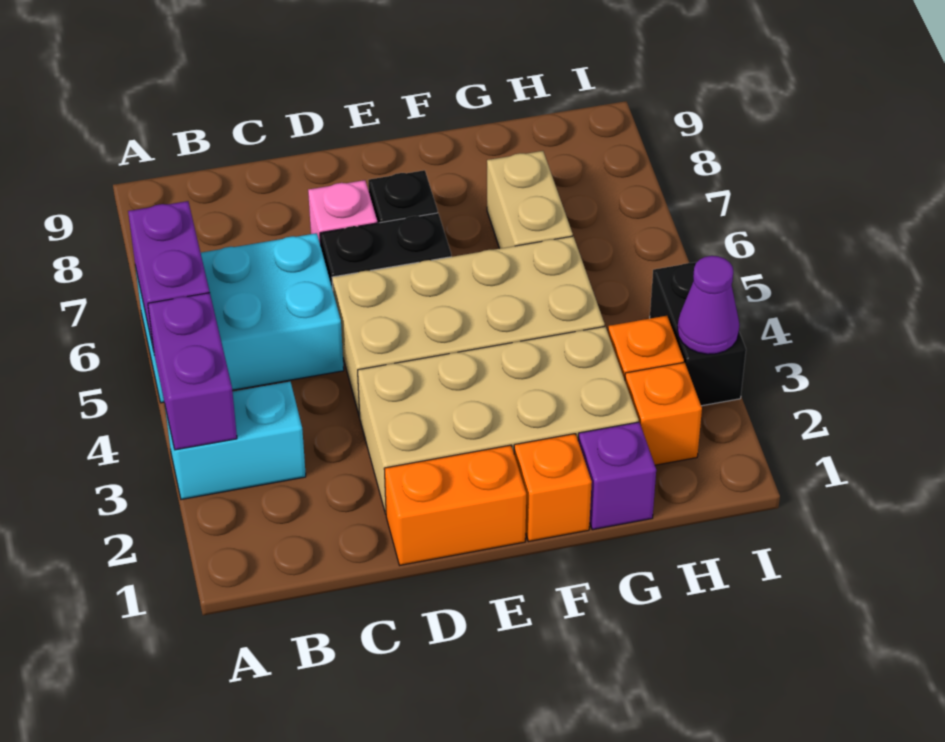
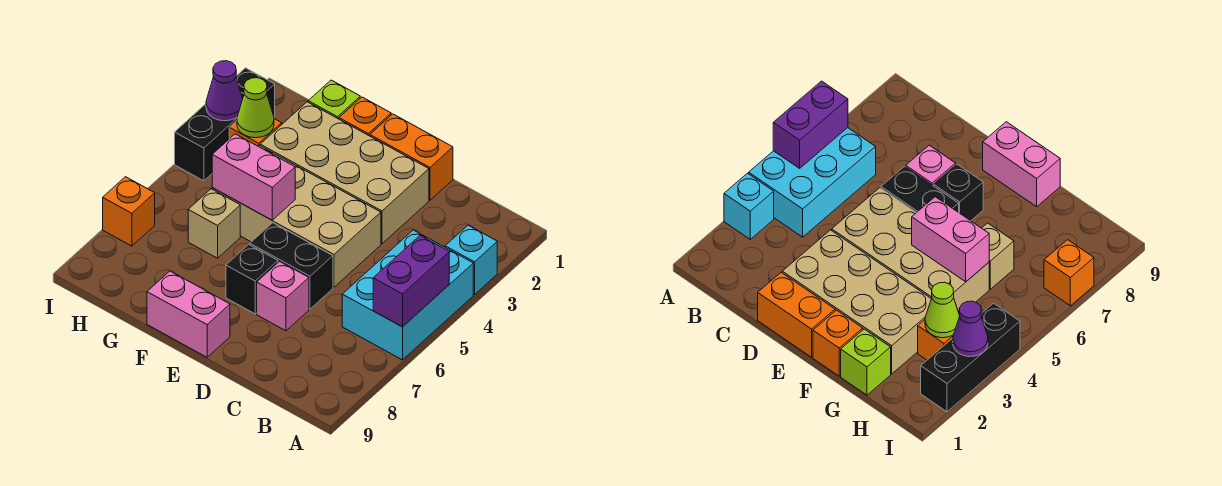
cyan brick A3:B3 level 1 -> cyan brick A3 level 1
purple brick A3:A4 level 2 -> none
cyan brick A5:C6 level 1 -> cyan brick A4:B6 level 1
none -> pink brick E9:F9 level 1
none -> pink brick F5:G5 level 2
purple brick G1 level 1 -> lime brick G1 level 1
tan brick G6:G7 level 1 -> tan brick G6 level 1
orange brick H2 level 1 -> orange brick I7 level 1
none -> lime cone H3 level 2
black brick I3:I4 level 1 -> black brick I2:I4 level 1

